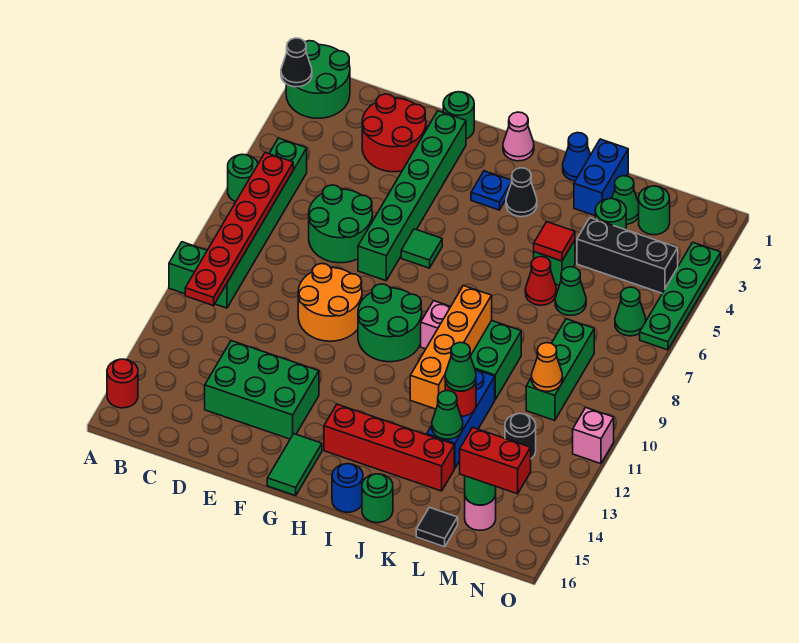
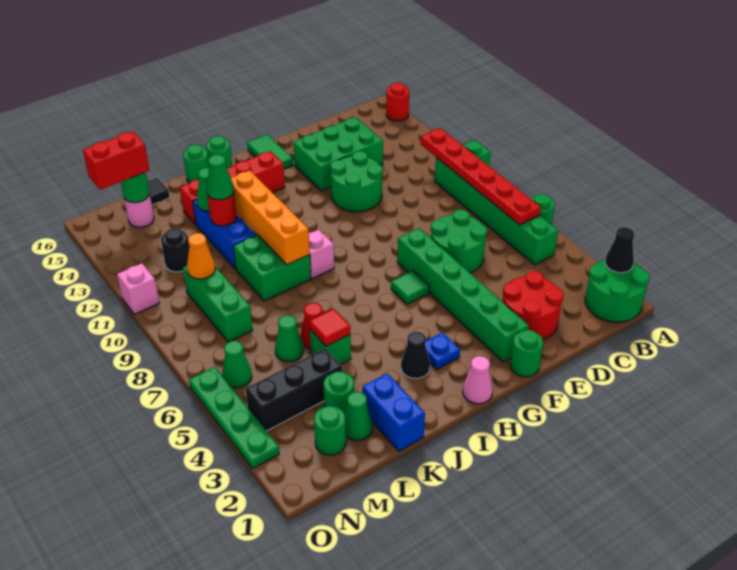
orange round brick E9:F10 level 1 -> none
green round brick G9:H10 level 1 -> green round brick E11:F12 level 1
blue round brick I16 level 1 -> green round brick I16 level 1
blue cone J1 level 1 -> none

